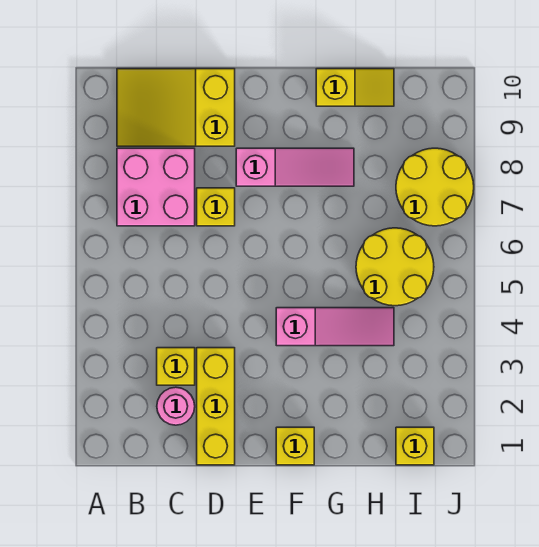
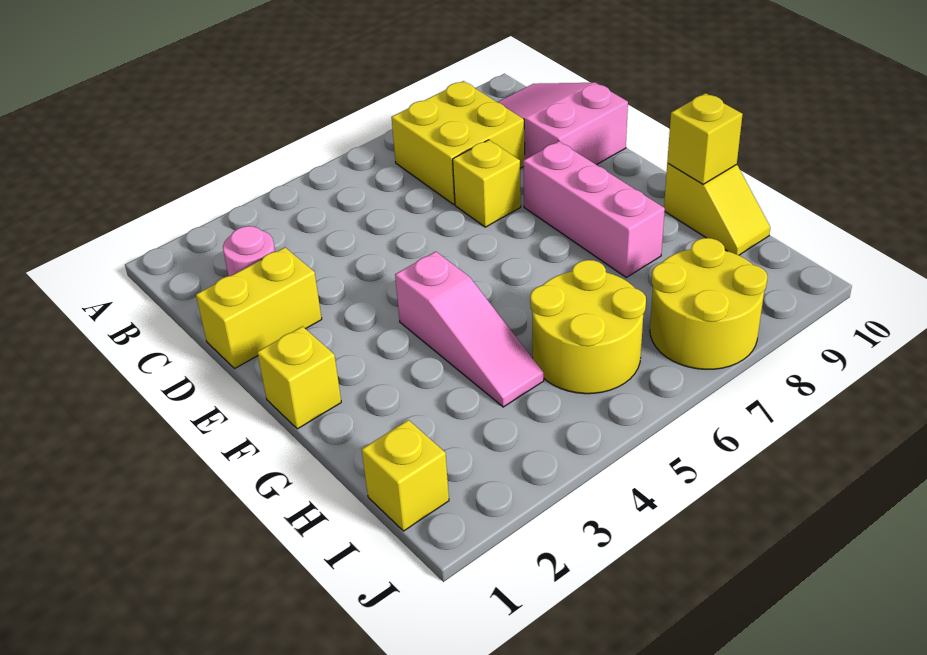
pink brick B7:C8 level 1 -> yellow brick B7:C8 level 1
yellow slope B9:D10 level 1 top D -> pink slope B9:D10 level 1 top D
yellow brick C3 level 1 -> yellow brick G10 level 2
yellow brick D1:D3 level 1 -> yellow brick D1:D2 level 1
pink slope E8:G8 level 1 top E -> pink brick E8:G8 level 1

